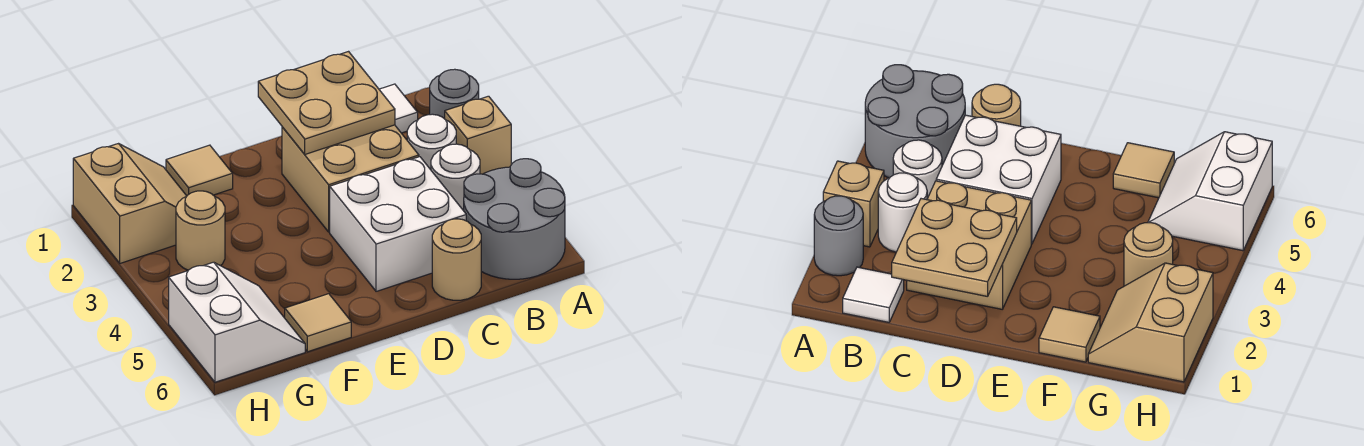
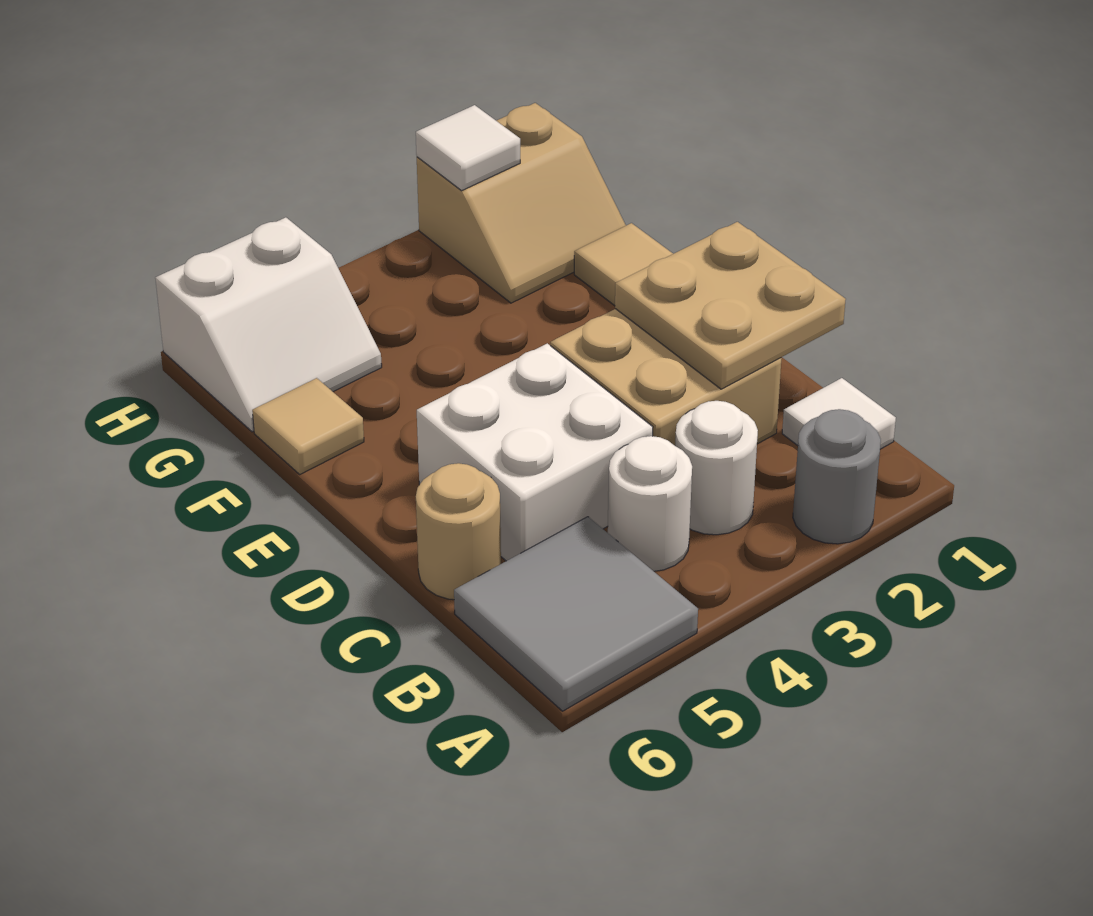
tan brick A3 level 1 -> none
grey round brick A5:B6 level 1 -> grey tile A5:B6 level 1
tan round brick G3 level 1 -> none
none -> white tile H2 level 2

